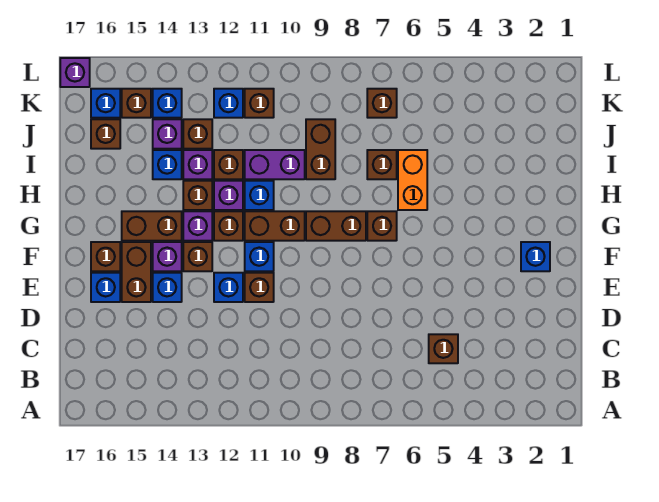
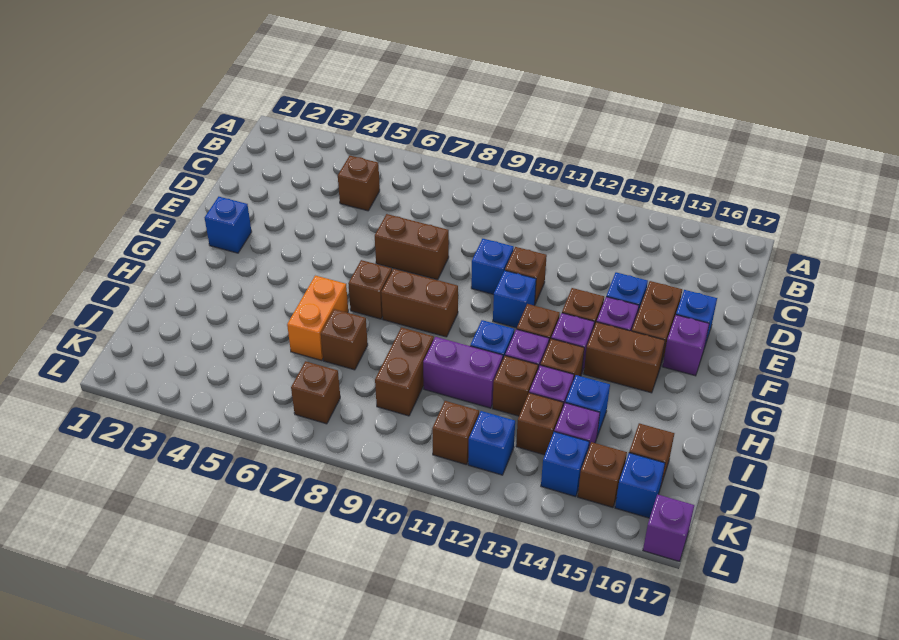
blue brick E12 level 1 -> blue brick E10 level 1
brown brick F16 level 1 -> purple brick F16 level 1
brown brick G10:G11 level 1 -> brown brick E7:E8 level 1

